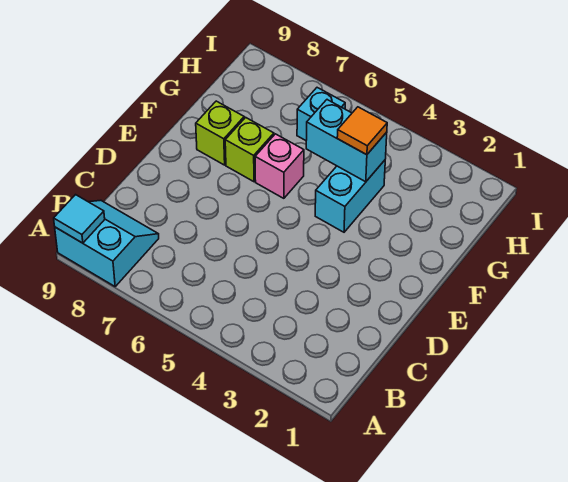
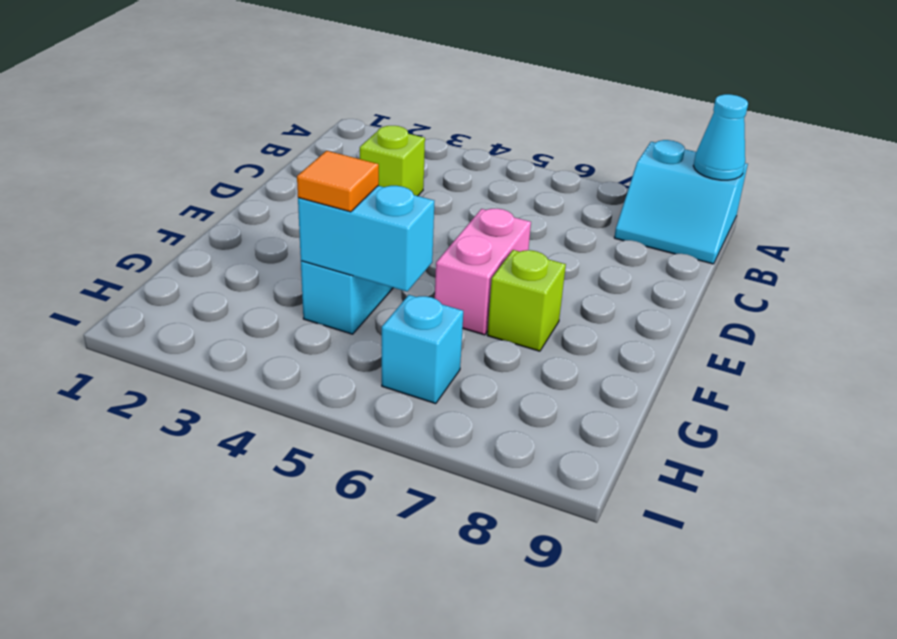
cyan tile A9 level 2 -> cyan cone A9 level 2
pink brick F6 level 1 -> pink brick E6:F6 level 1
lime brick F8 level 1 -> lime brick C3 level 1

